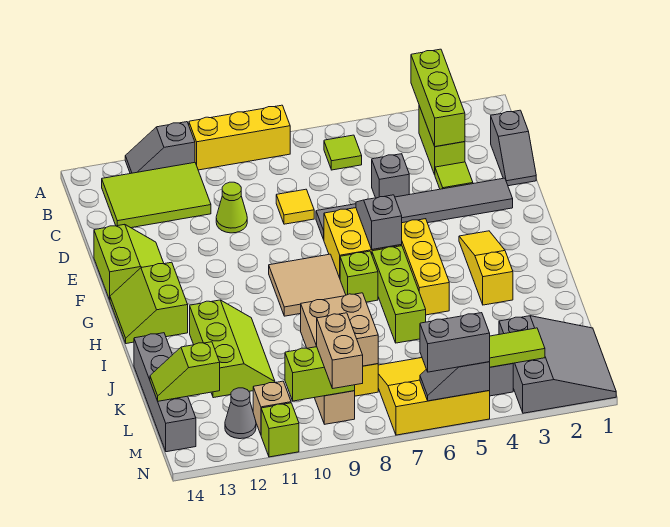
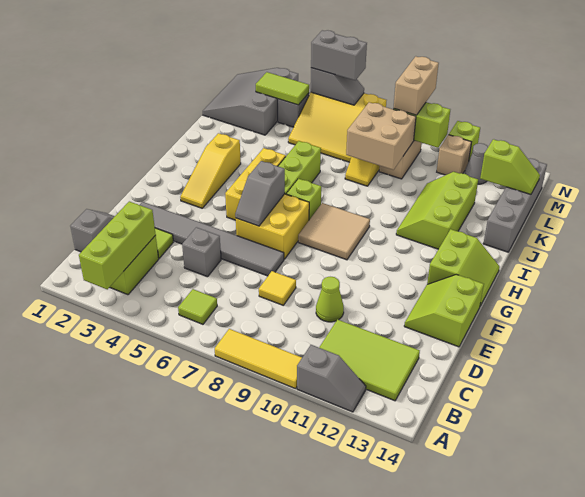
yellow brick A8:A10 level 1 -> yellow tile A8:A10 level 1

